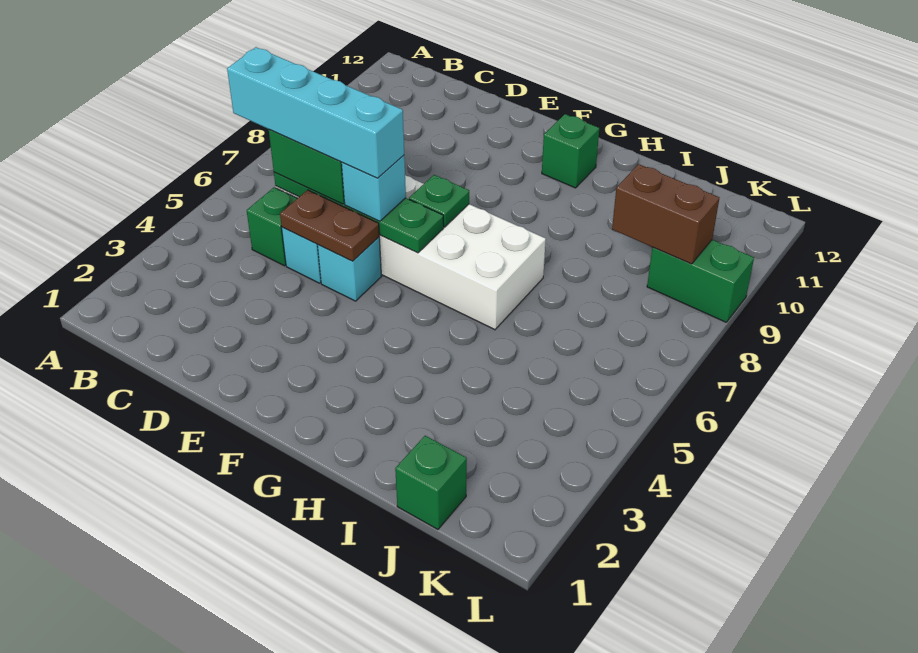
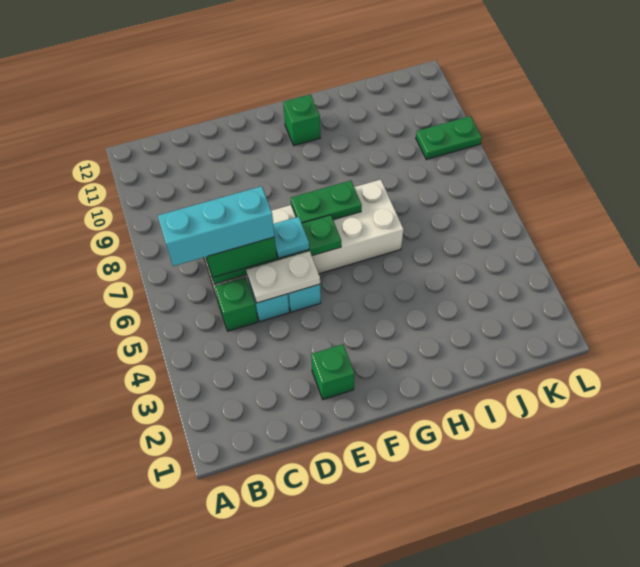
cyan brick B6:E6 level 4 -> cyan brick B6:D6 level 4
brown plate D5:E5 level 2 -> white plate D5:E5 level 2
cyan brick E6 level 3 -> cyan plate E6 level 3
green plate F7 level 2 -> green plate F7:G7 level 2
green brick J1 level 1 -> green brick E2 level 1
brown brick J9:K9 level 2 -> none
green brick K9:L9 level 1 -> green plate K9:L9 level 1

